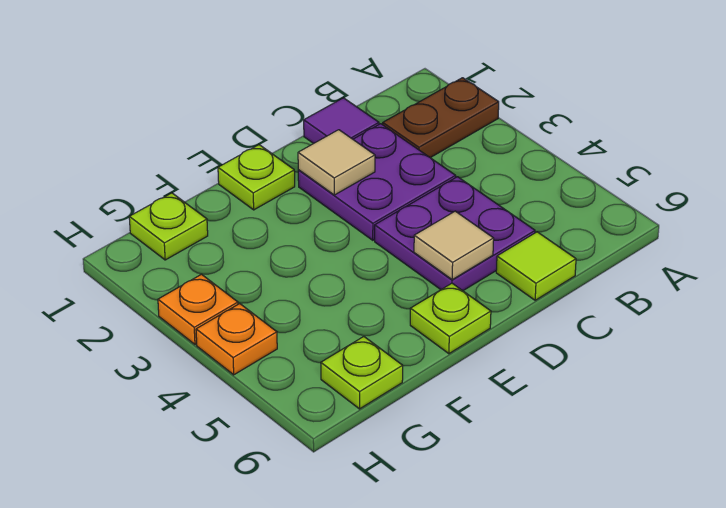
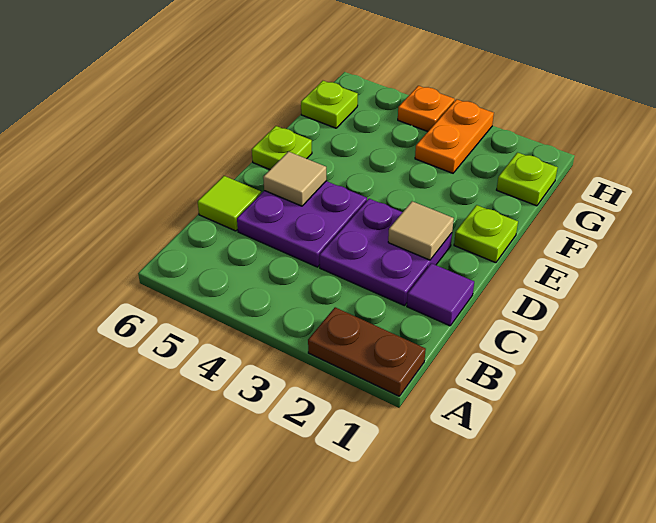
brown plate A2:B2 level 1 -> brown plate A1:A2 level 1
orange plate H3 level 1 -> orange plate G3:H3 level 1

